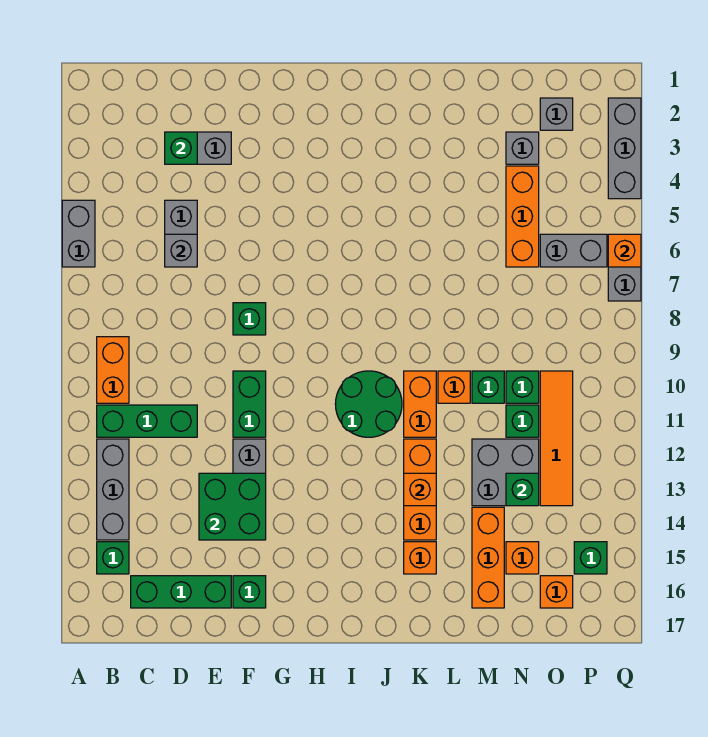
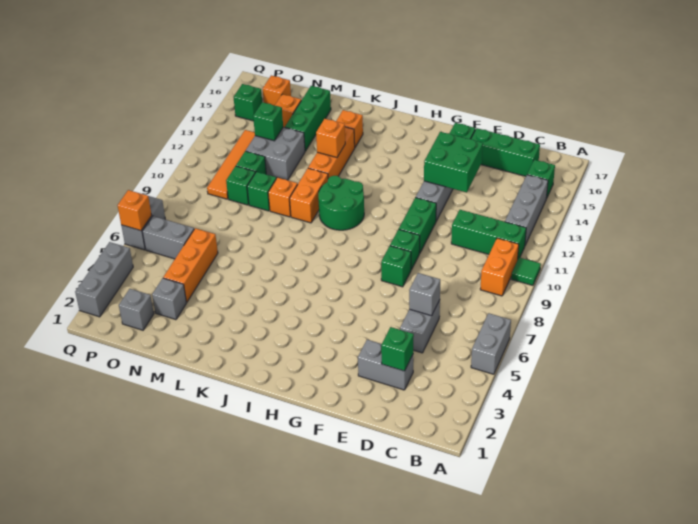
none -> green tile A10 level 1
none -> green brick F9 level 1
orange brick M14:M16 level 1 -> green brick M14:M16 level 1

